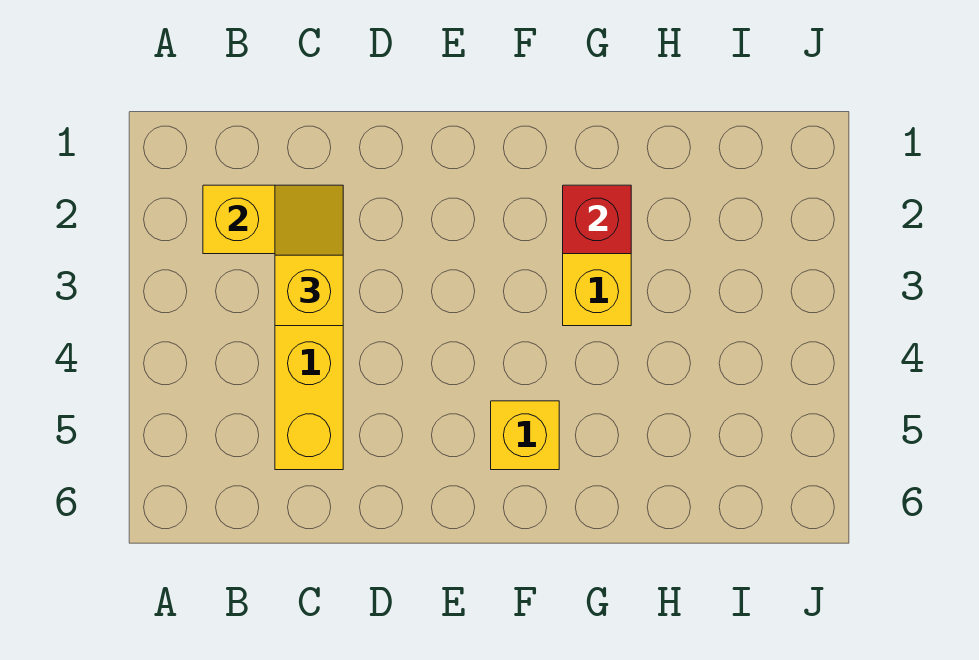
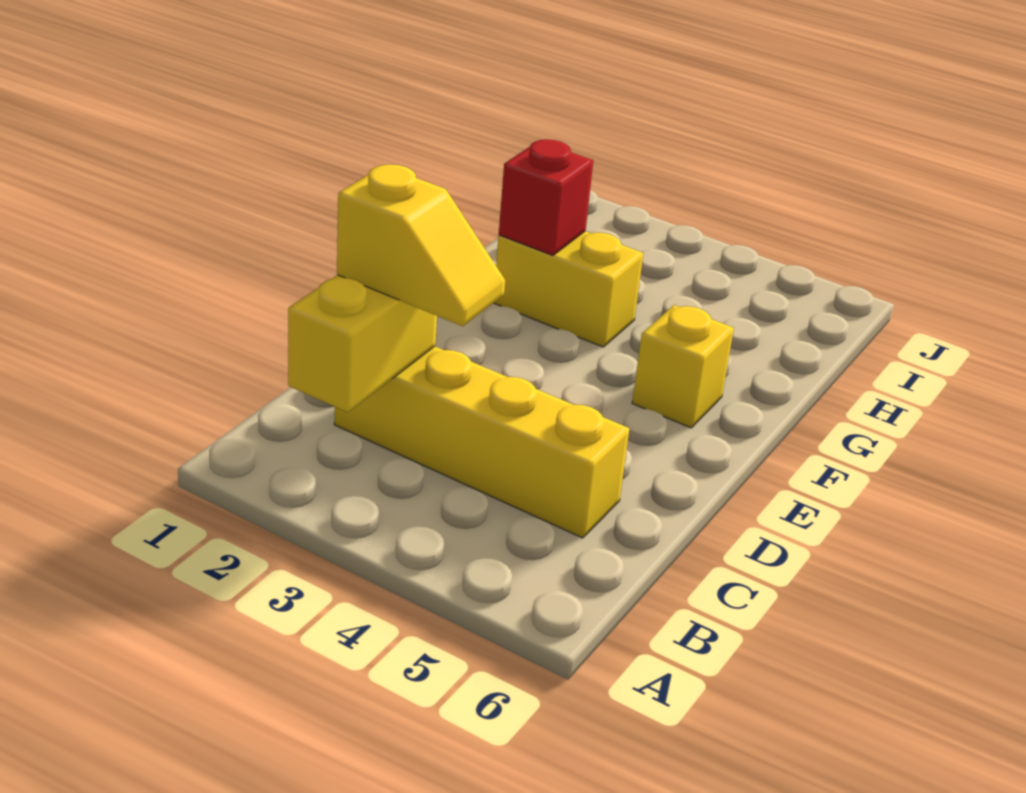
yellow slope C2:C3 level 3 top 3 -> yellow slope C2:C3 level 3 top 2

